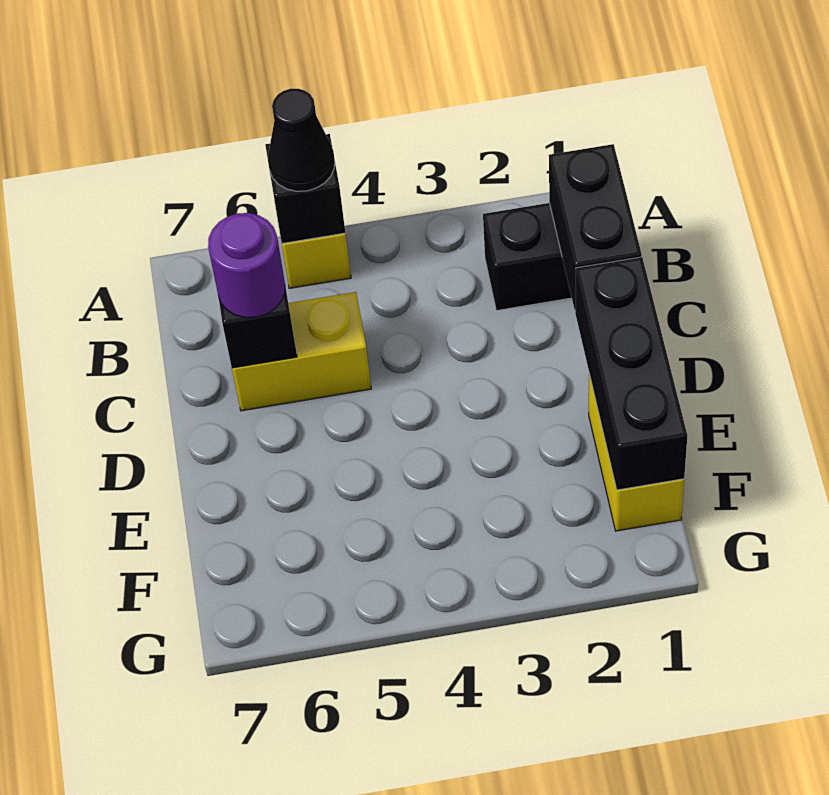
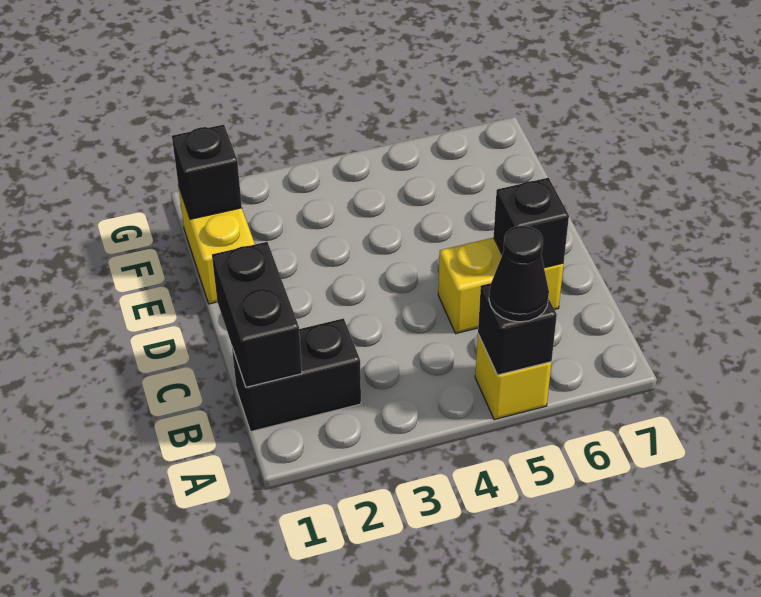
purple round brick C6 level 3 -> none
black brick D1:F1 level 2 -> black brick F1 level 2

